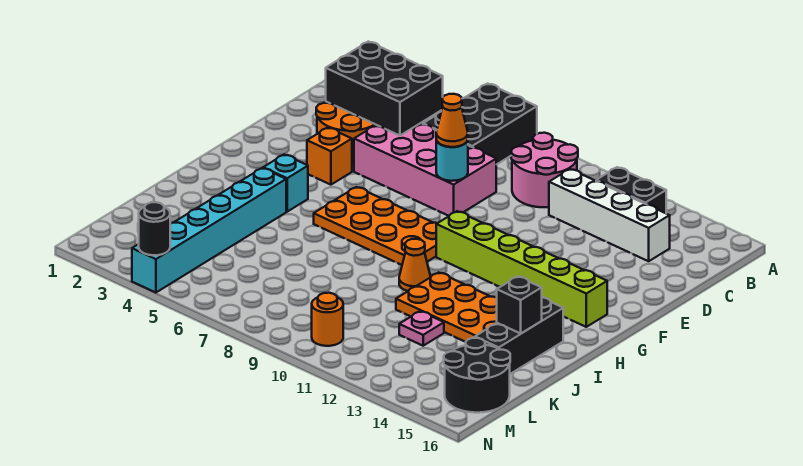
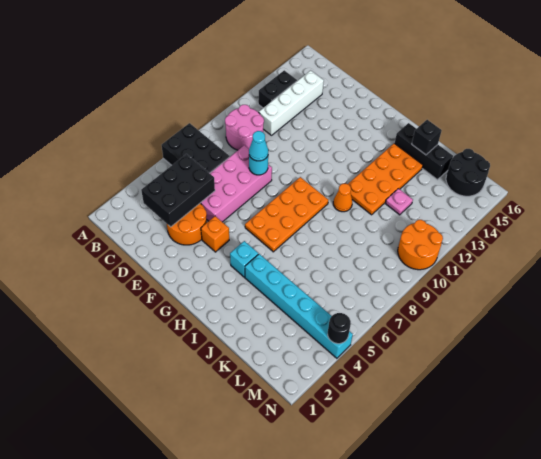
orange cone E8 level 3 -> cyan cone E8 level 3
lime brick G10:G15 level 1 -> none
orange round brick M10 level 1 -> orange round brick M10:N11 level 1

